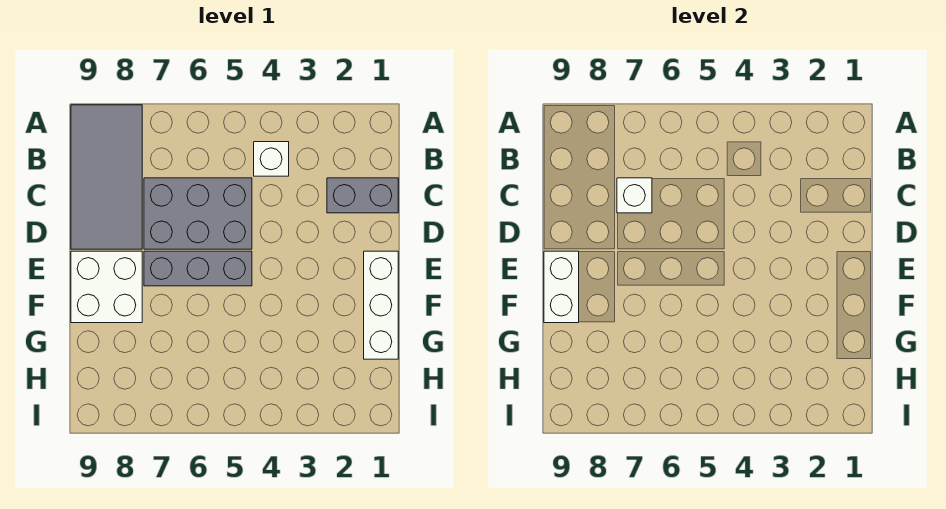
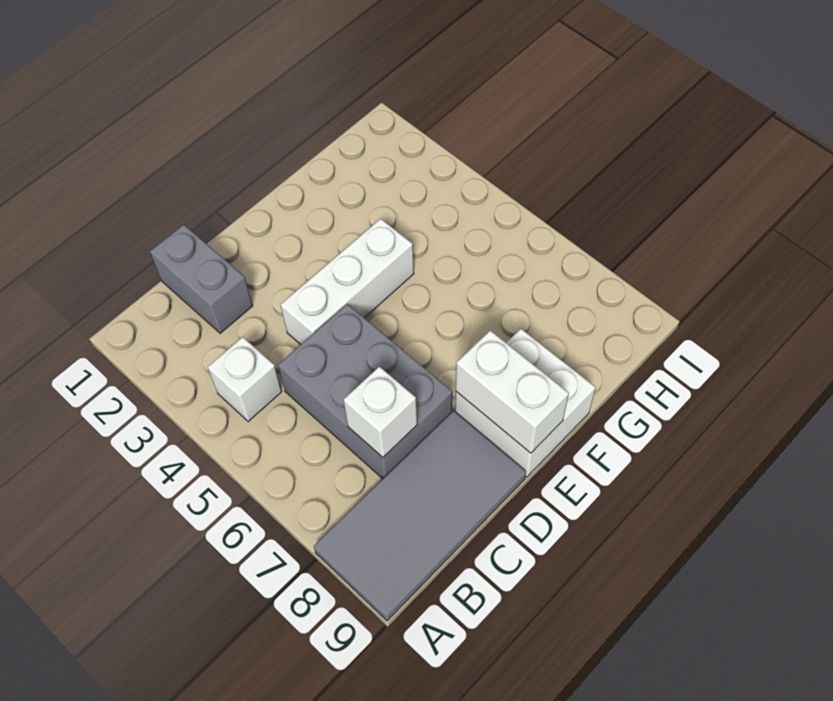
white brick E1:G1 level 1 -> white brick D4:F4 level 1
grey brick E5:E7 level 1 -> none
white brick E9:F9 level 2 -> white brick E8:E9 level 2

